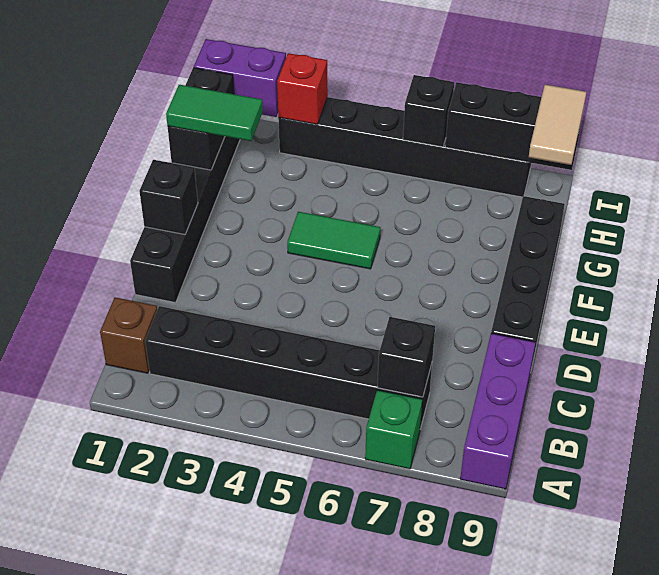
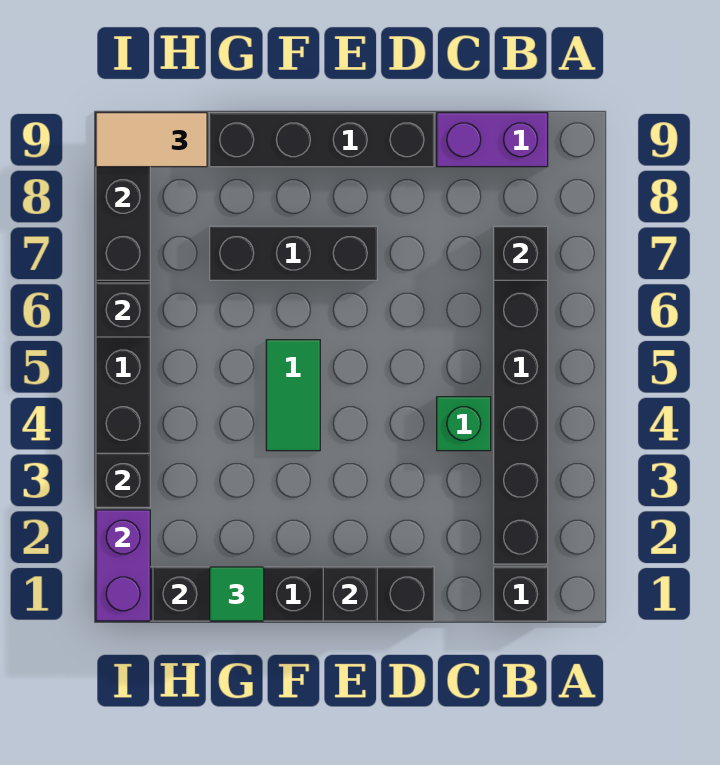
green brick A7 level 1 -> green brick C4 level 1
purple brick A9:C9 level 1 -> purple brick B9:C9 level 1
brown brick B1 level 1 -> black brick B1 level 1
none -> black brick E7:G7 level 1
green tile G1:G2 level 3 -> green tile G1 level 3
red brick I3 level 2 -> black brick I3 level 2

